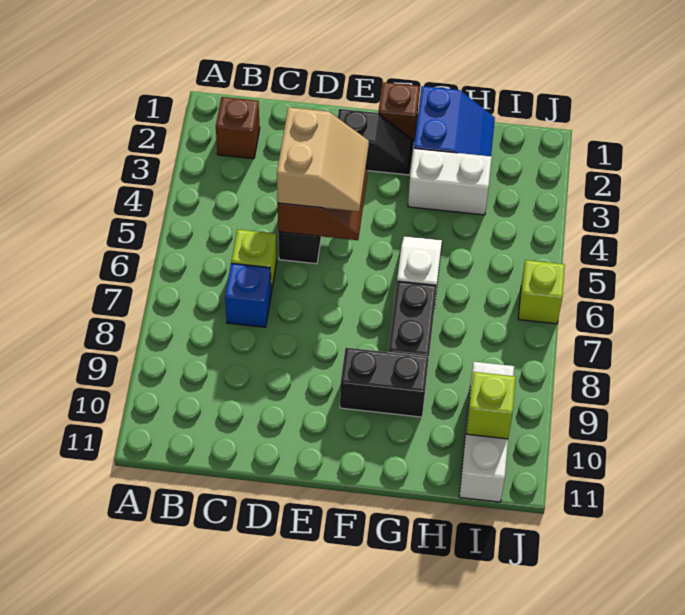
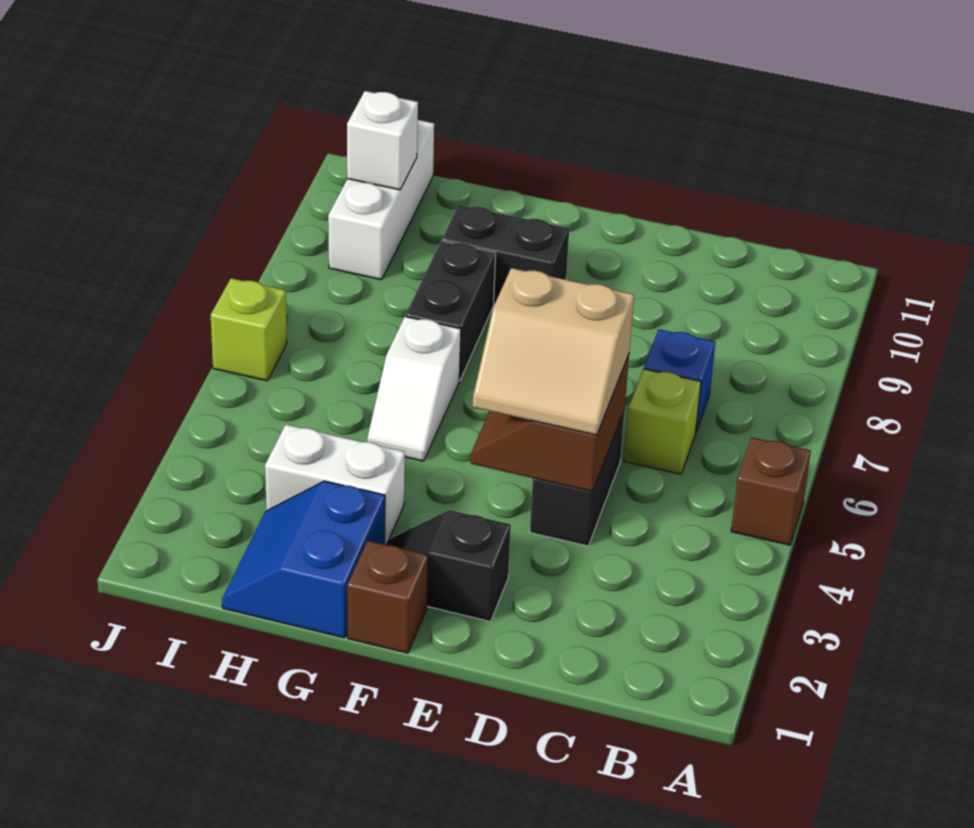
brown brick B2 level 1 -> brown brick A5 level 1
tan slope D4:E5 level 3 top D -> tan slope D4:E5 level 3 top 5
lime brick I10 level 2 -> white brick I10 level 2

